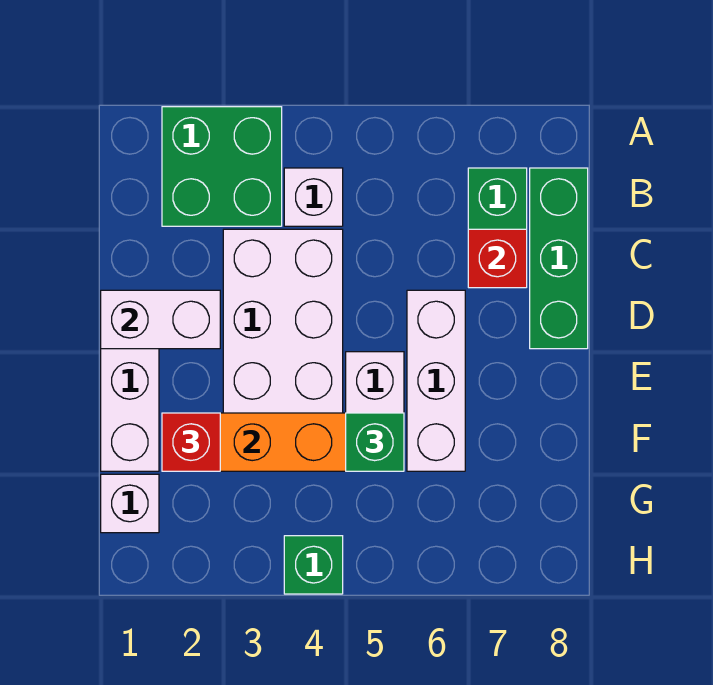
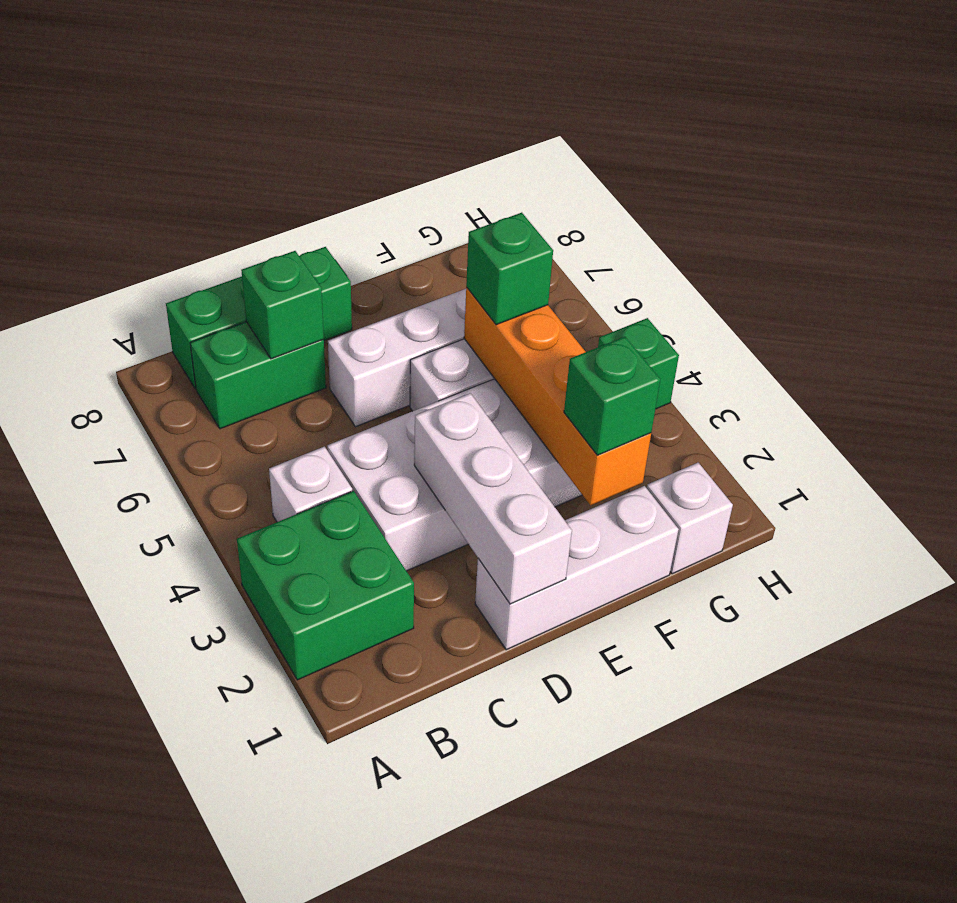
red brick C7 level 2 -> green brick C7 level 2
white brick D1:D2 level 2 -> white brick D1:D3 level 2
red brick F2 level 3 -> green brick F2 level 3

